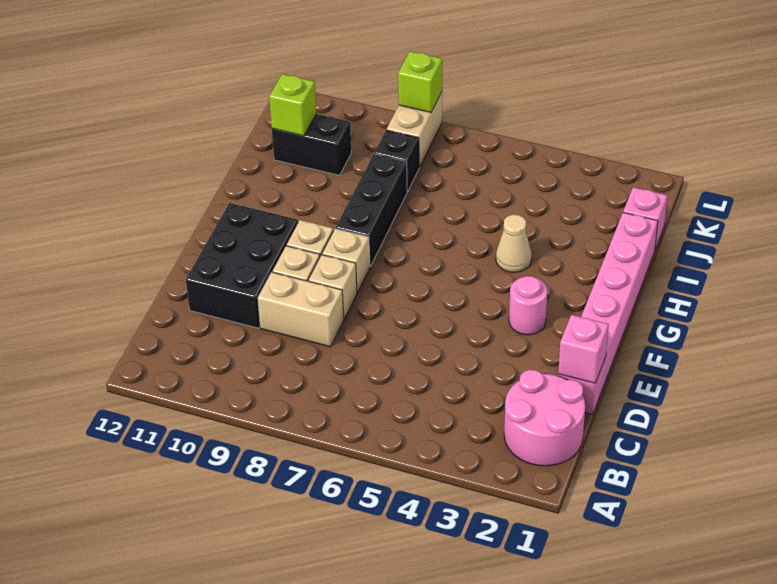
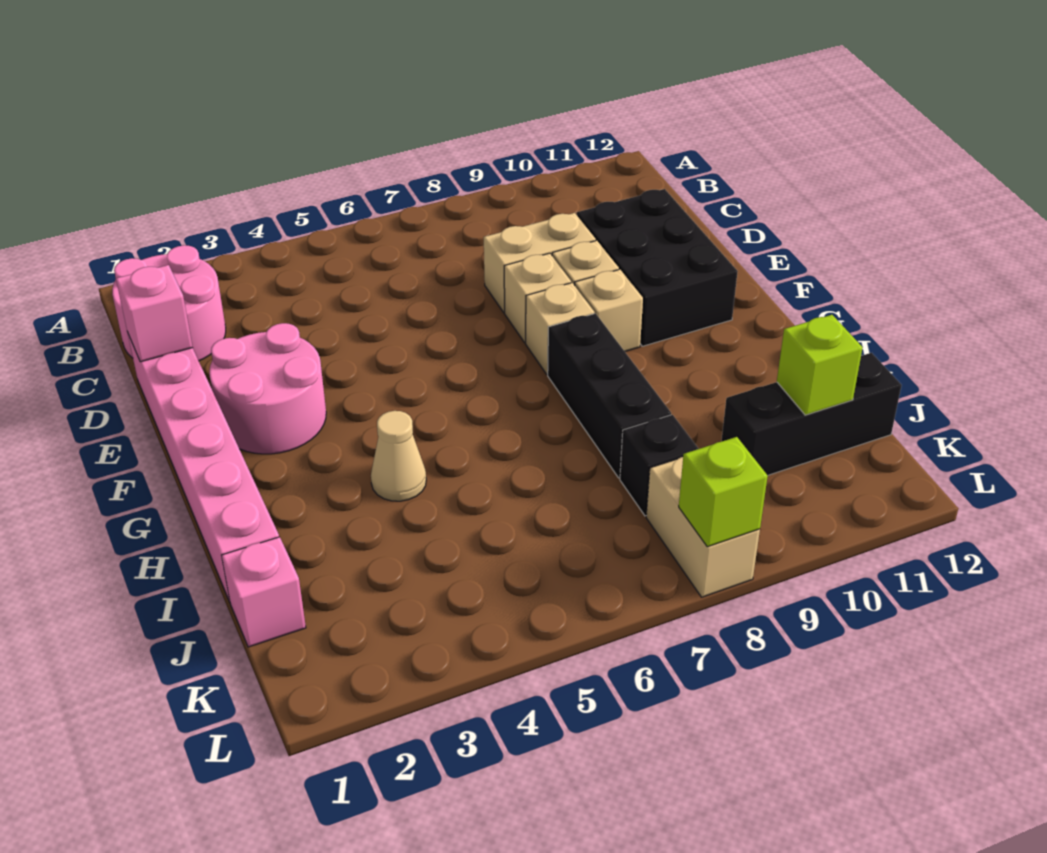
pink round brick F3 level 1 -> pink round brick E2:F3 level 1
black brick J10:J11 level 1 -> black brick J10:J12 level 1

